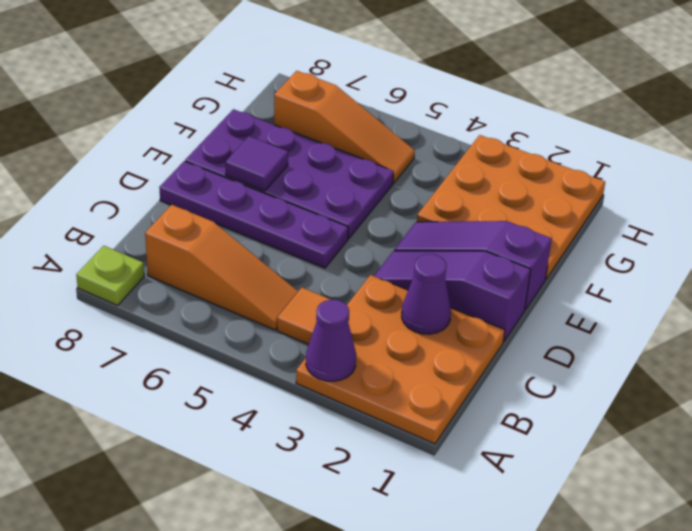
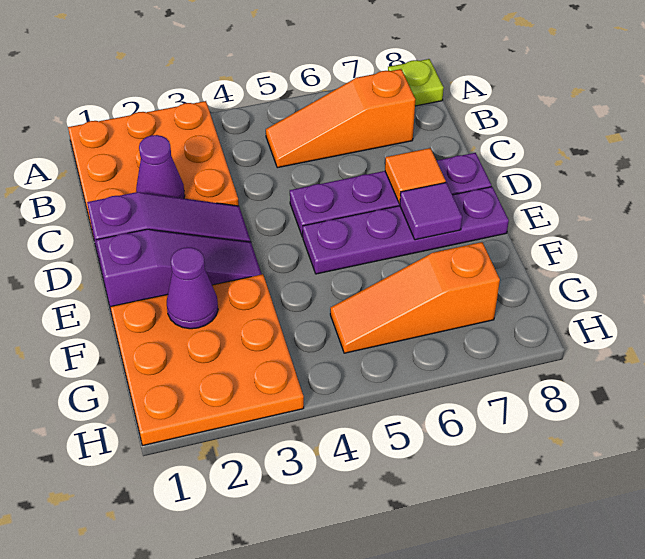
purple cone A3 level 2 -> purple cone F2 level 2
orange tile B4 level 1 -> orange tile D7 level 2
purple plate E5:F8 level 1 -> purple plate E5:E8 level 1

